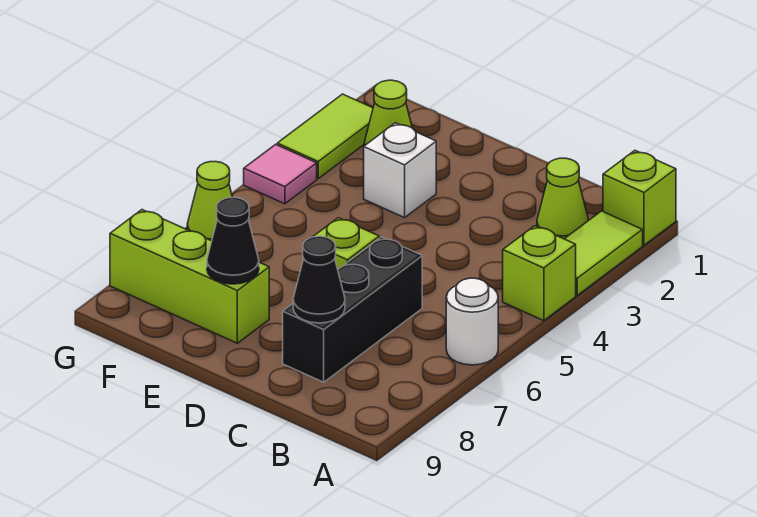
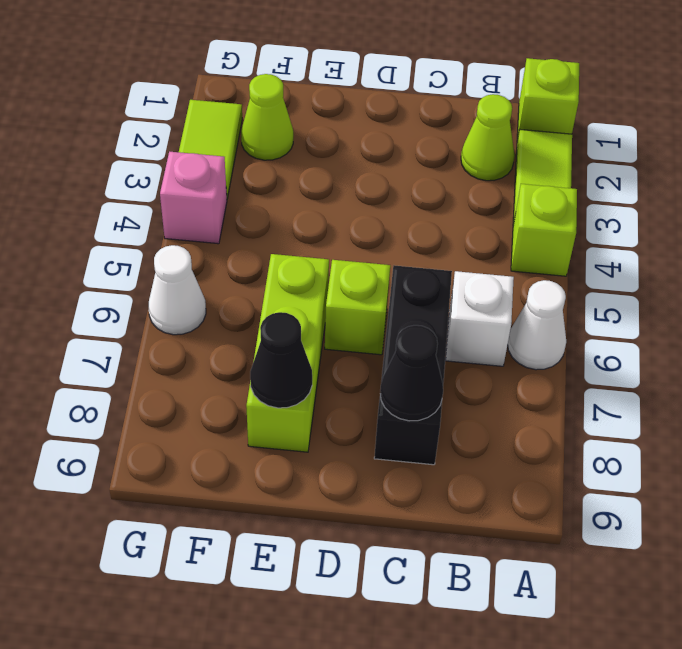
white round brick A6 level 1 -> white cone A6 level 1
white brick E3 level 1 -> white brick B6 level 1
lime brick E8:G8 level 1 -> lime brick E6:E8 level 1
pink tile G4 level 1 -> pink brick G4 level 1
lime cone G6 level 1 -> white cone G6 level 1

